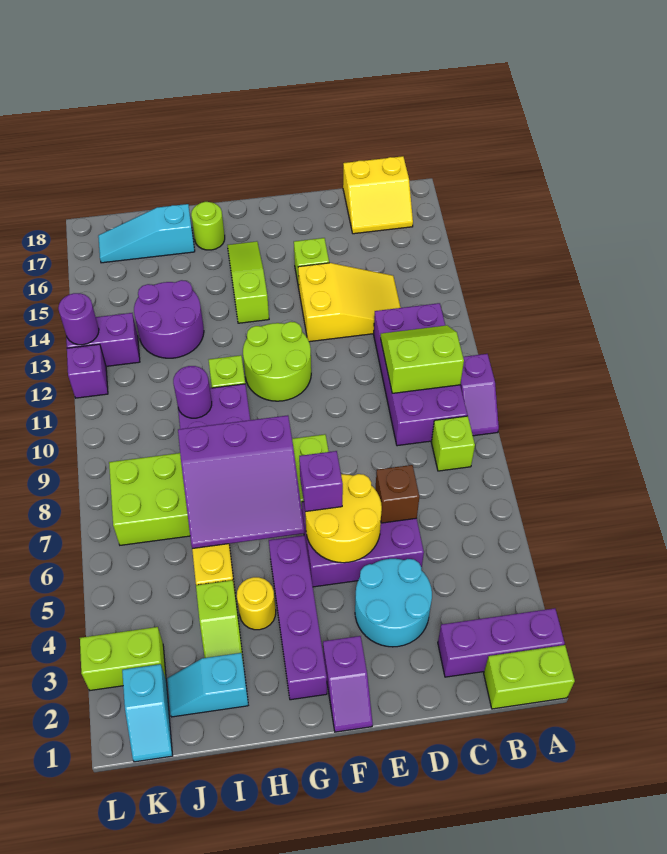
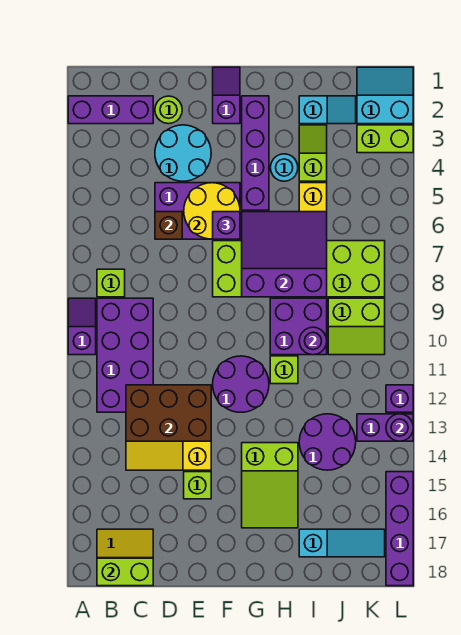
lime brick A1:B1 level 1 -> lime brick B18:C18 level 2
lime slope B10:C11 level 2 top 10 -> lime slope J9:K10 level 1 top 9
none -> brown brick C12:E13 level 2
lime round brick F11:G12 level 1 -> purple round brick F11:G12 level 1
lime slope G14:G16 level 1 top 14 -> lime slope G14:H16 level 1 top 14
yellow round brick H4 level 1 -> cyan round brick H4 level 1
lime round brick H17 level 1 -> lime round brick D2 level 1
cyan slope K1:K2 level 1 top 2 -> cyan slope K1:L2 level 1 top 2
none -> purple brick L15:L18 level 1

